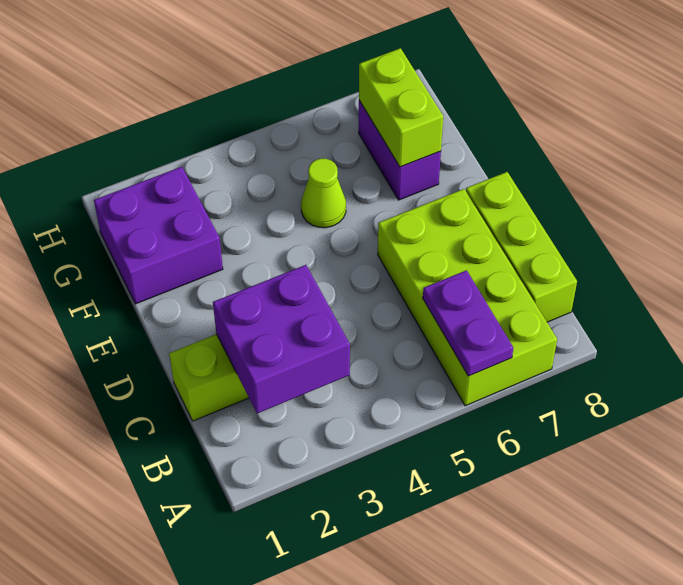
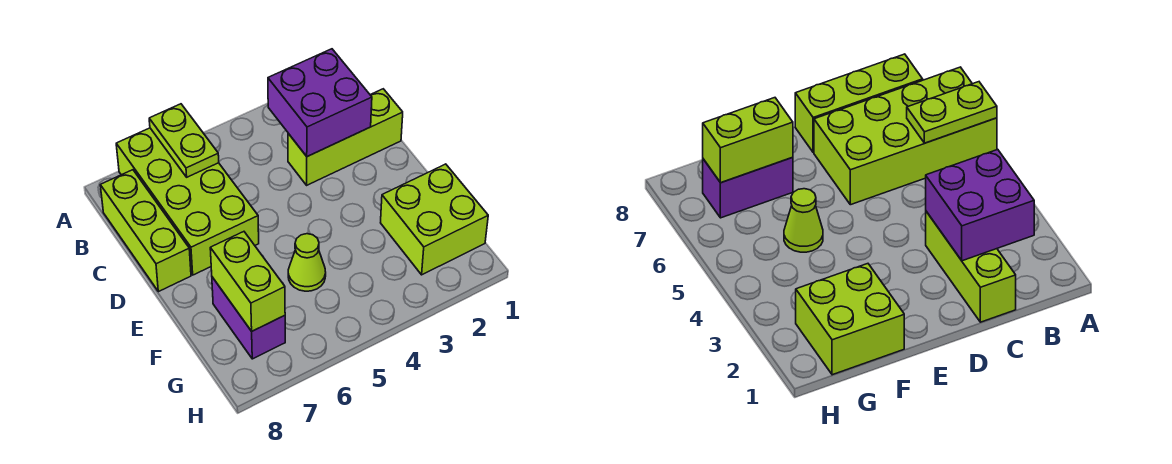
purple plate A6:B6 level 2 -> lime plate A6:B6 level 2
purple brick F1:G2 level 1 -> lime brick F1:G2 level 1

